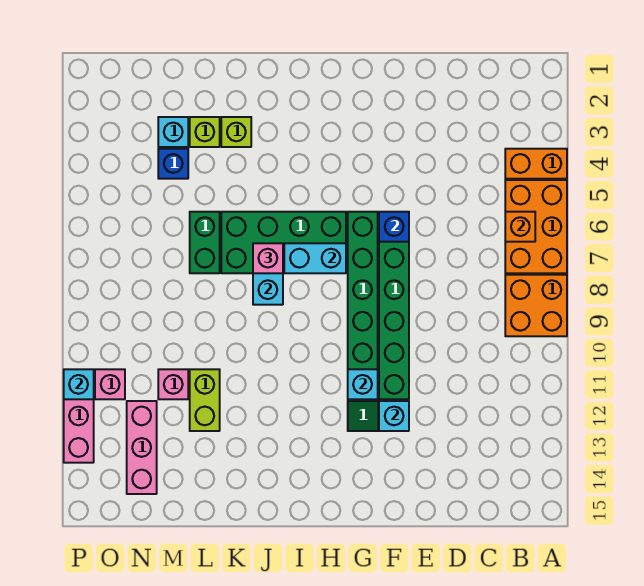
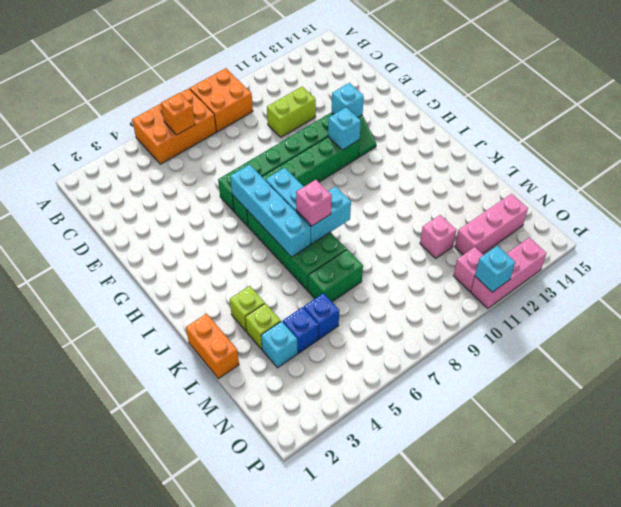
orange brick A4:B4 level 1 -> orange brick K1:L1 level 1
blue brick F6 level 2 -> blue brick M5 level 1
none -> cyan brick G6:J6 level 2
lime brick L11:L12 level 1 -> lime brick D10:D11 level 1

